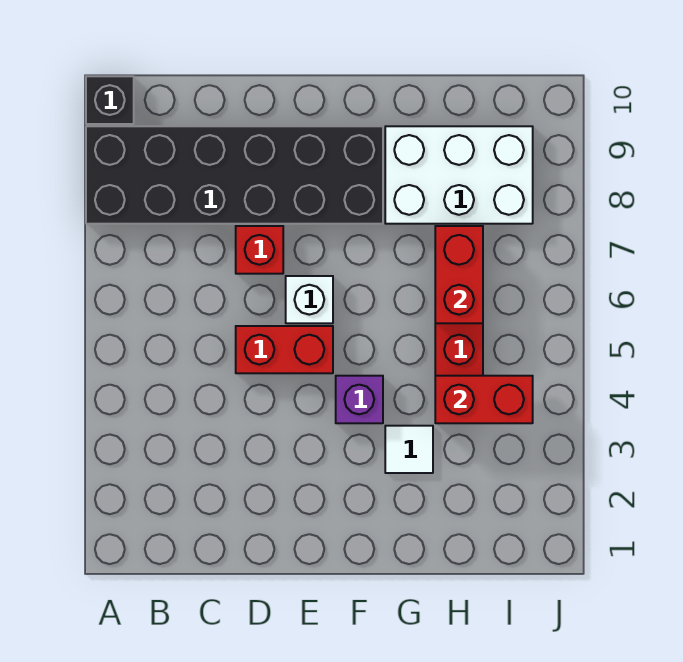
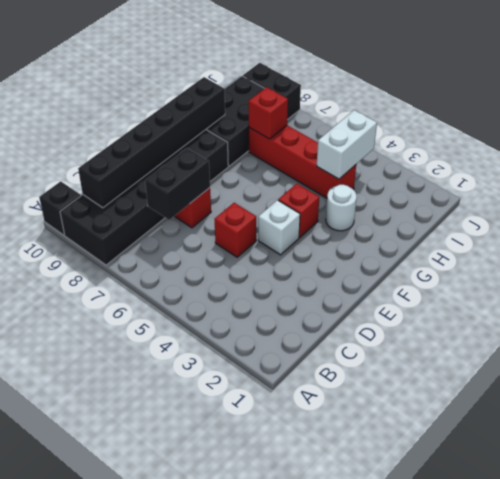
none -> black brick B9:G9 level 2
none -> black brick C7:D7 level 2
red brick D5:E5 level 1 -> red brick D5 level 1
white brick E6 level 1 -> white brick E4 level 1
purple brick F4 level 1 -> red brick F4 level 1
white tile G3 level 1 -> white round brick G3 level 1
white brick G8:I9 level 1 -> black brick G8:I9 level 1
red brick H4:I4 level 2 -> white brick H4:I4 level 2
red brick H6:H7 level 2 -> red brick H7 level 2
none -> black brick J8:J9 level 1

